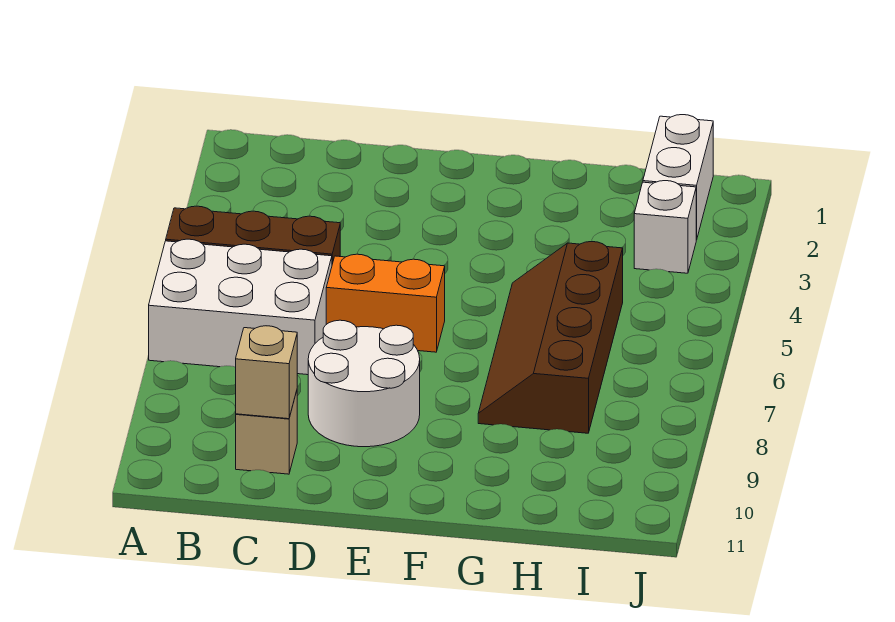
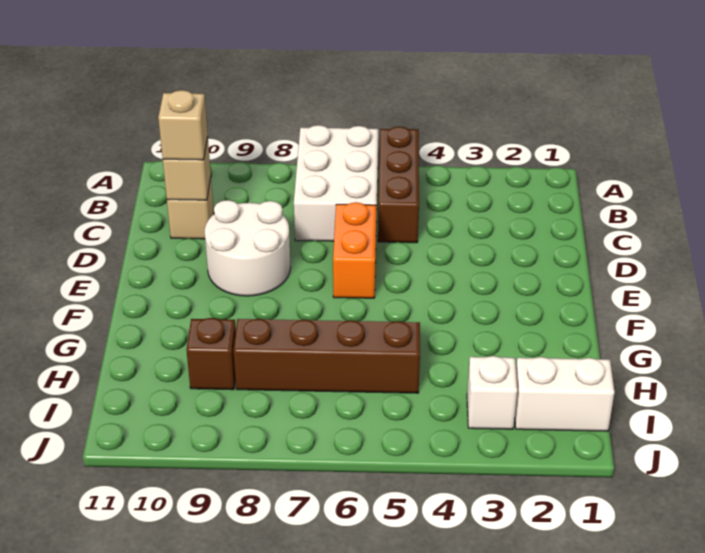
none -> tan brick C10 level 3
none -> brown brick H9 level 1

